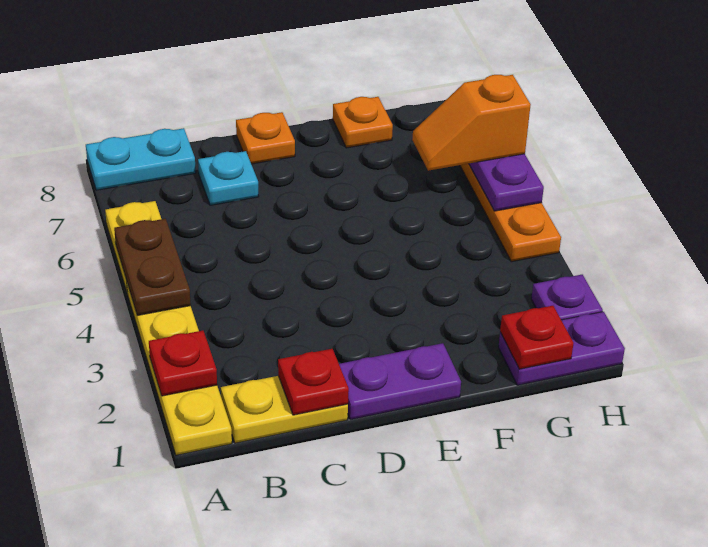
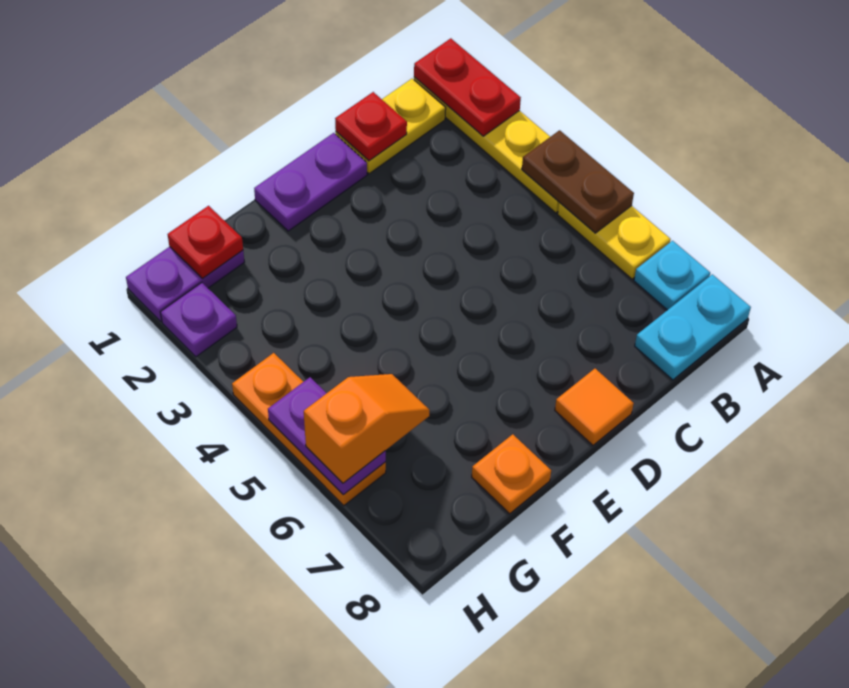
red plate A2 level 2 -> red plate A1:A2 level 2
cyan plate C7 level 1 -> cyan plate A7 level 1
orange plate D8 level 1 -> orange tile D8 level 1

